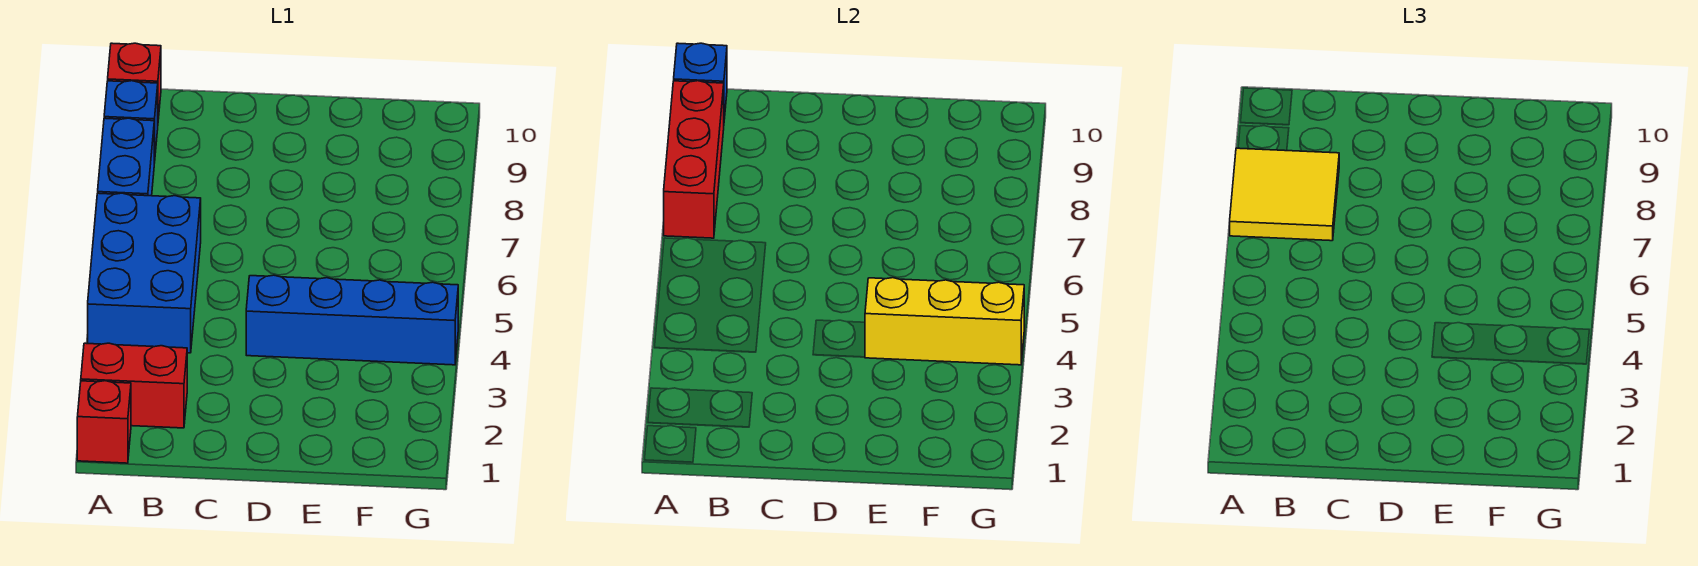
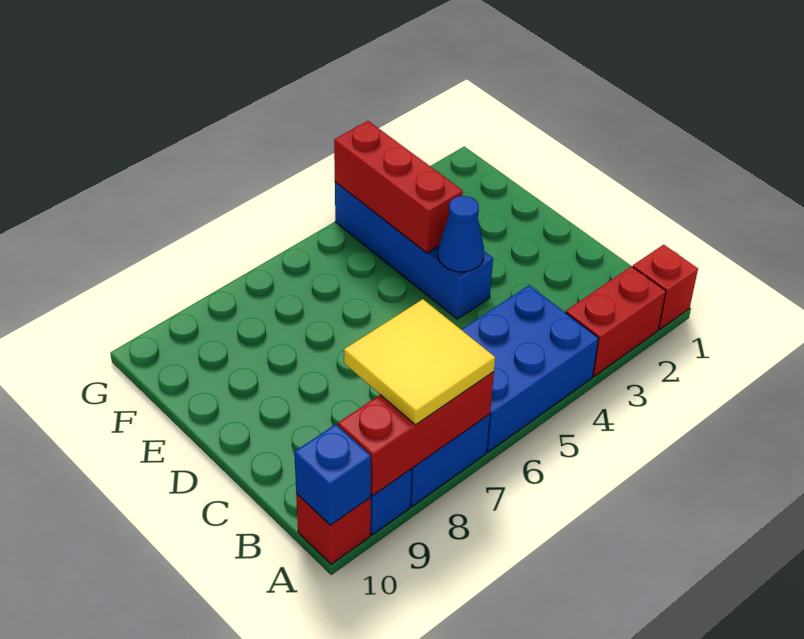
red brick A2:B2 level 1 -> red brick A2:A3 level 1
none -> blue cone D4 level 2
yellow brick E4:G4 level 2 -> red brick E4:G4 level 2

